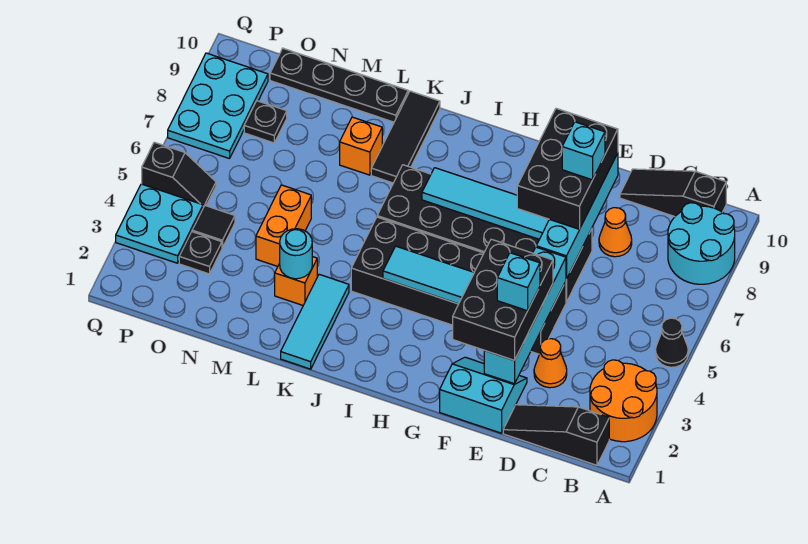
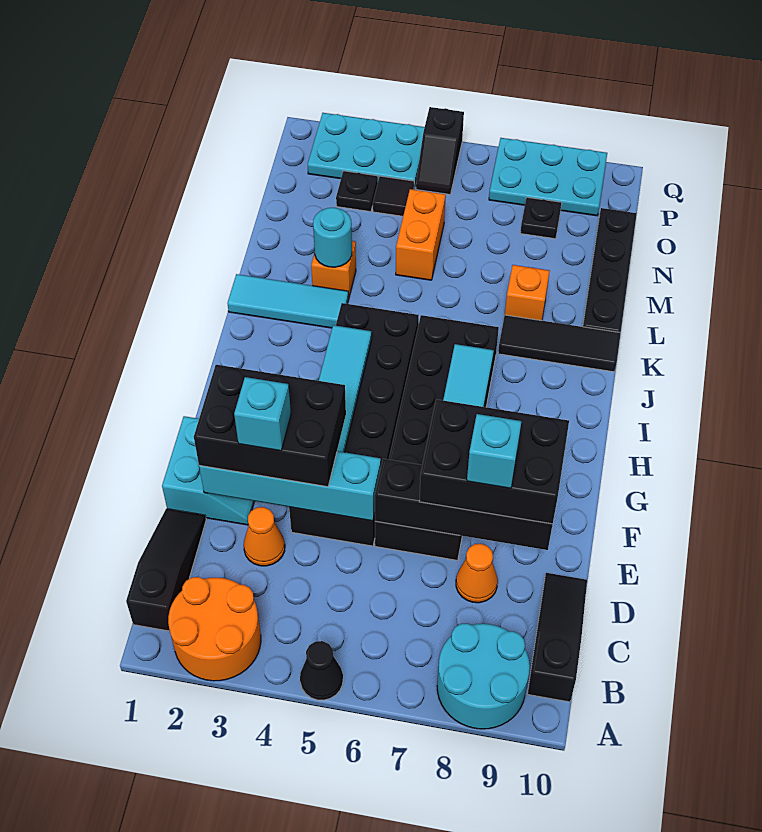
cyan brick E6:E9 level 2 -> black brick E6:E9 level 2
orange brick M4:M5 level 1 -> orange brick M5:N5 level 1
cyan plate P3:Q4 level 1 -> cyan plate P2:Q4 level 1

